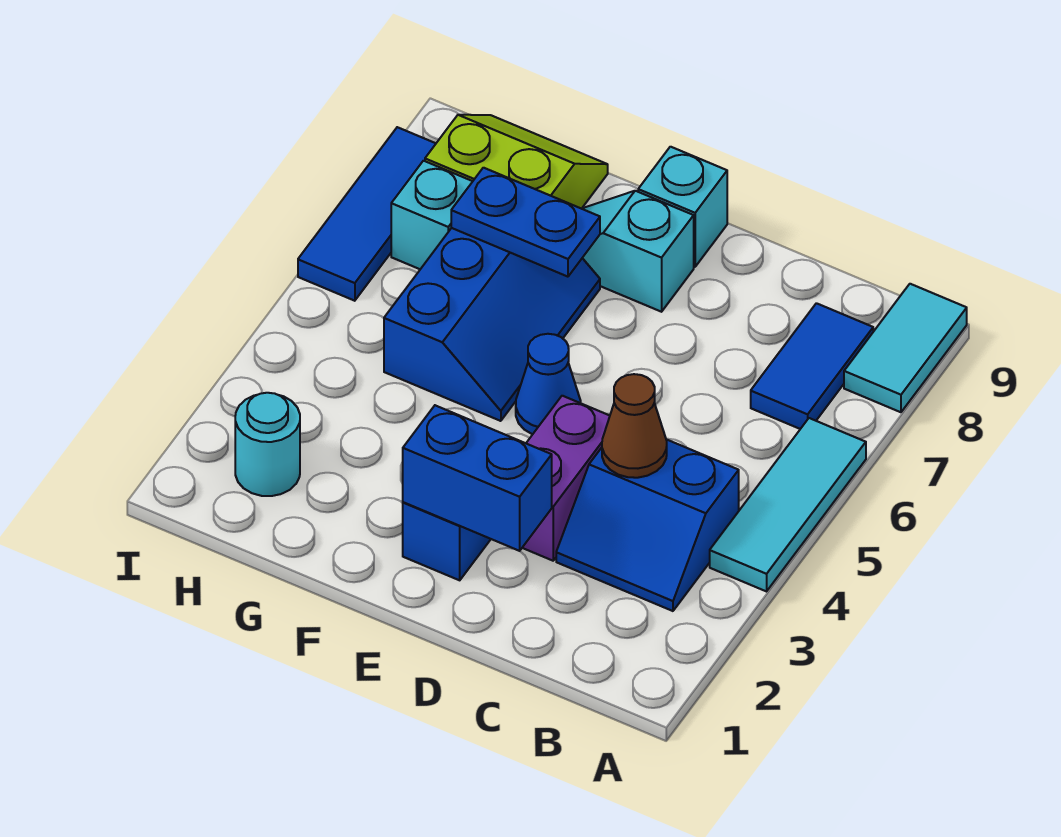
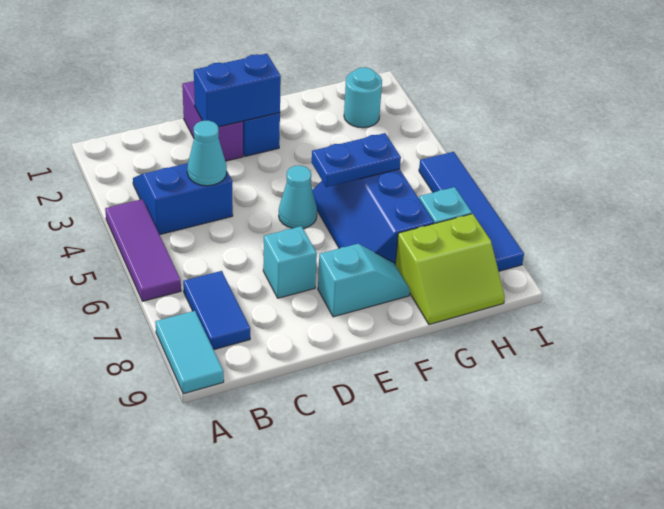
cyan tile A4:A6 level 1 -> purple tile A4:A6 level 1
brown cone C4 level 2 -> cyan cone C4 level 2
purple brick D3:D4 level 1 -> purple brick D1:D2 level 1
blue cone E5 level 1 -> cyan cone E5 level 1
cyan brick E9 level 1 -> cyan brick D7 level 1
blue plate F7:G7 level 2 -> blue plate F5:G5 level 2
blue tile I6:I8 level 1 -> blue tile I5:I8 level 1

